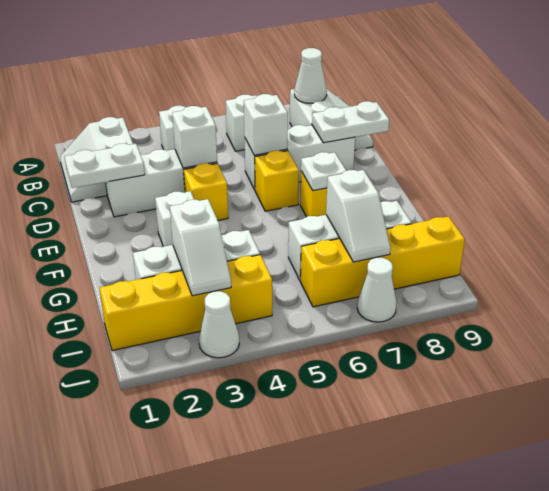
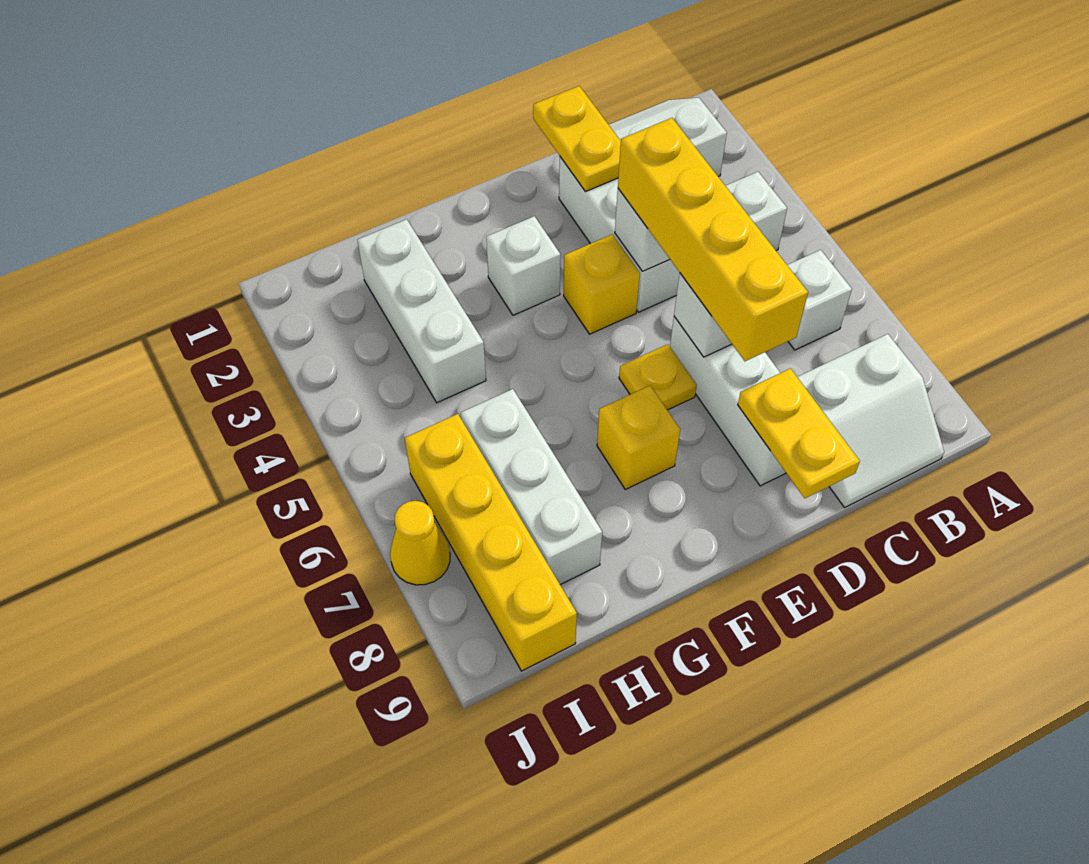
white cone B8 level 2 -> none
white plate D1:D2 level 2 -> yellow plate D1:D2 level 2
white plate D8:D9 level 2 -> yellow plate D8:D9 level 2
yellow brick E6 level 1 -> yellow plate E6 level 1
white plate F7 level 2 -> none
white slope H3:I3 level 2 top H -> none
white slope H7:I7 level 2 top H -> none
yellow brick I1:I4 level 1 -> yellow brick D4:D7 level 3
white cone J3 level 1 -> none
white cone J7 level 1 -> yellow cone J7 level 1

